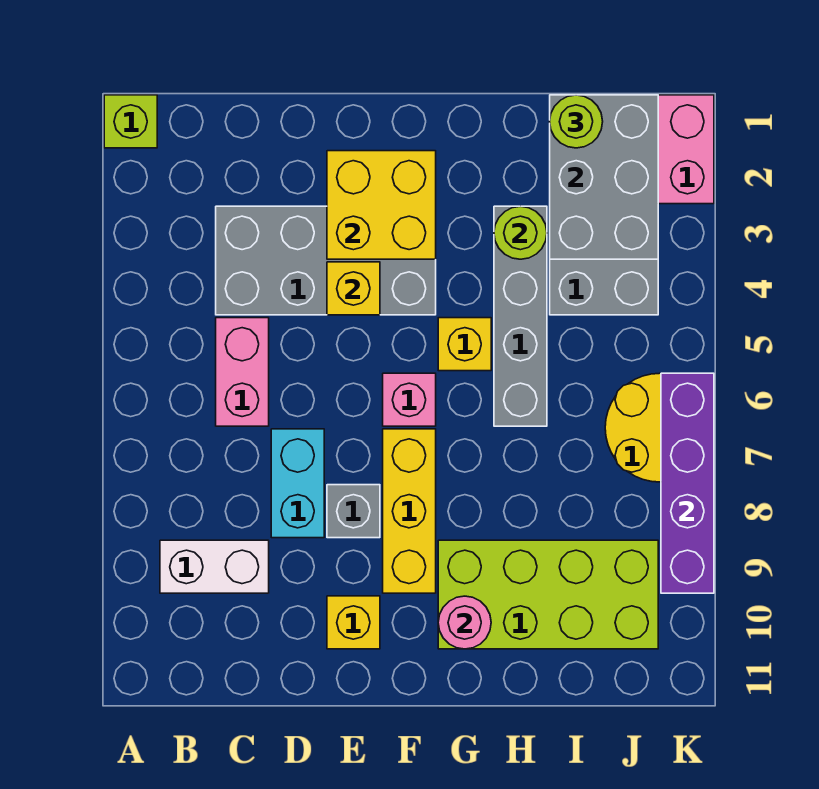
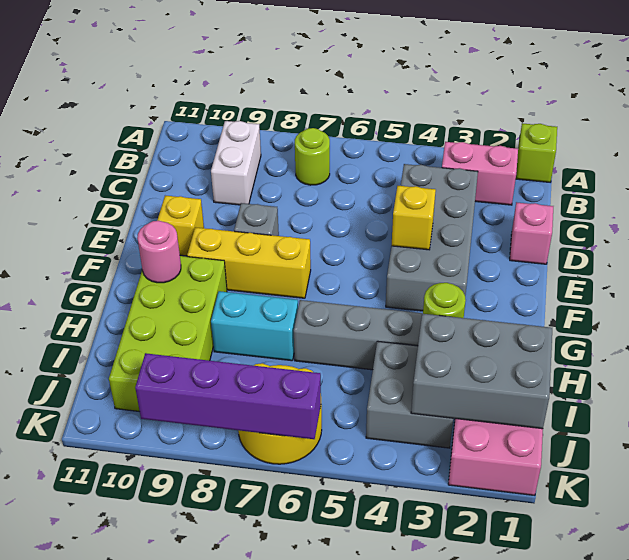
pink brick C5:C6 level 1 -> pink brick B2:B3 level 1
cyan brick D7:D8 level 1 -> cyan brick H7:H8 level 1
yellow brick E2:F3 level 2 -> none
pink brick F6 level 1 -> pink brick D1 level 1
yellow brick G5 level 1 -> none
lime round brick I1 level 3 -> lime round brick B7 level 1

